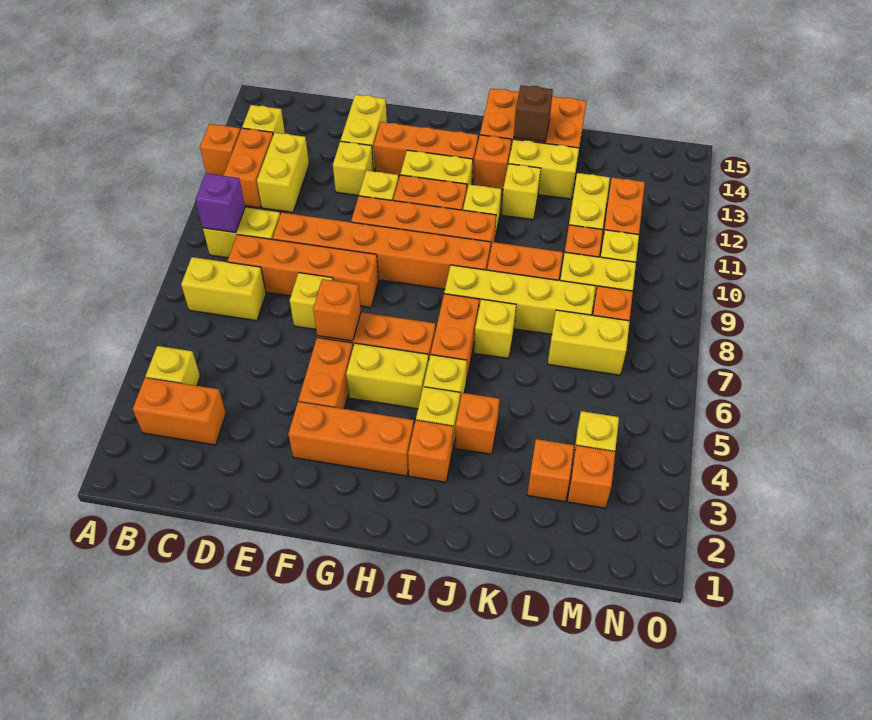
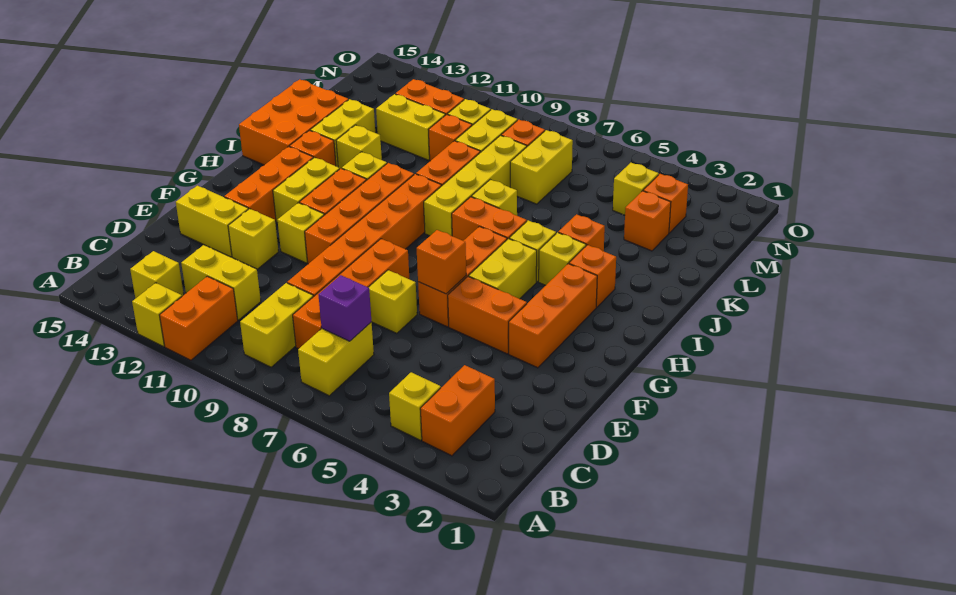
orange brick A12 level 1 -> yellow brick A12 level 1
purple brick B9 level 2 -> purple brick C7 level 2
orange brick B11:B12 level 1 -> orange brick A11:B11 level 1
brown brick J14 level 2 -> none

